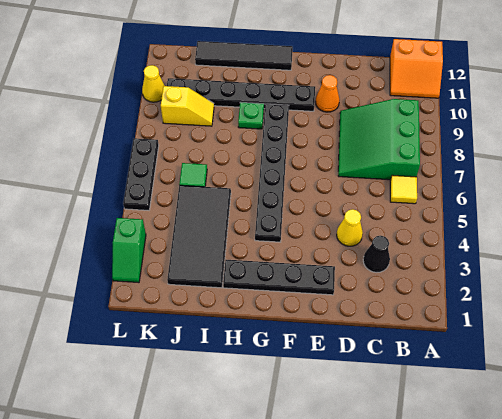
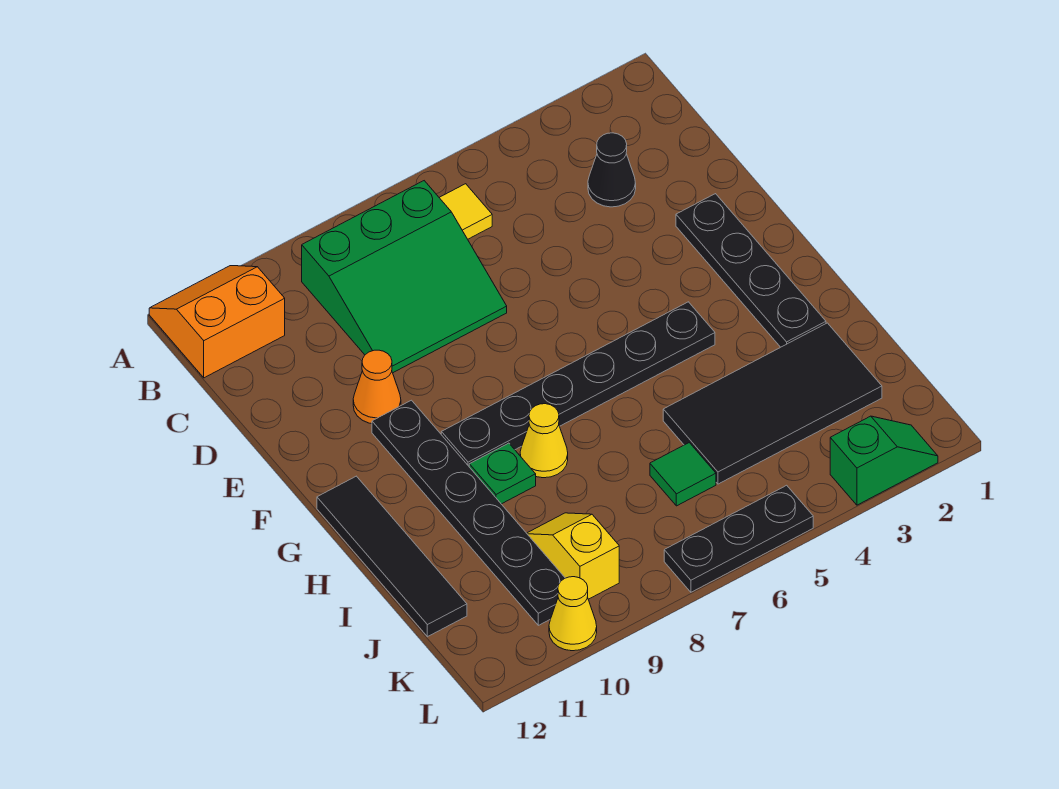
orange slope A11:B12 level 1 top 12 -> orange slope A11:B12 level 1 top B
yellow cone D4 level 1 -> yellow cone H8 level 1

